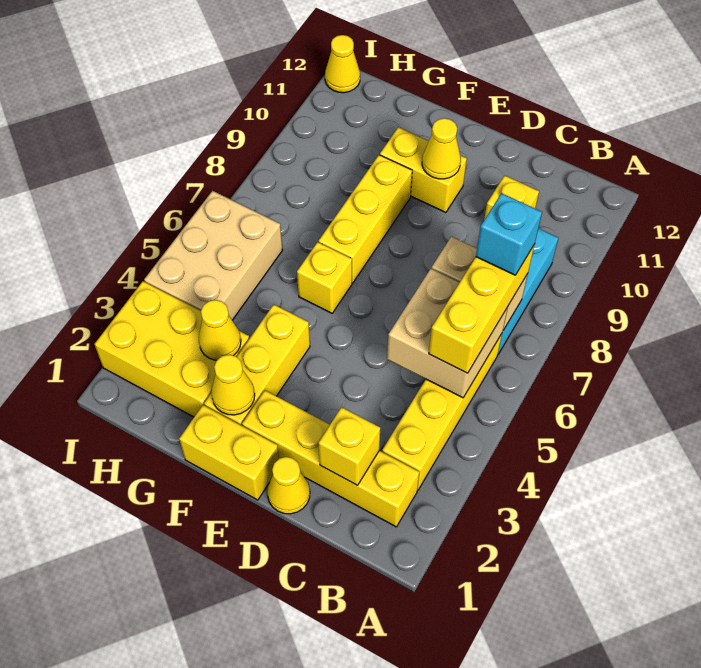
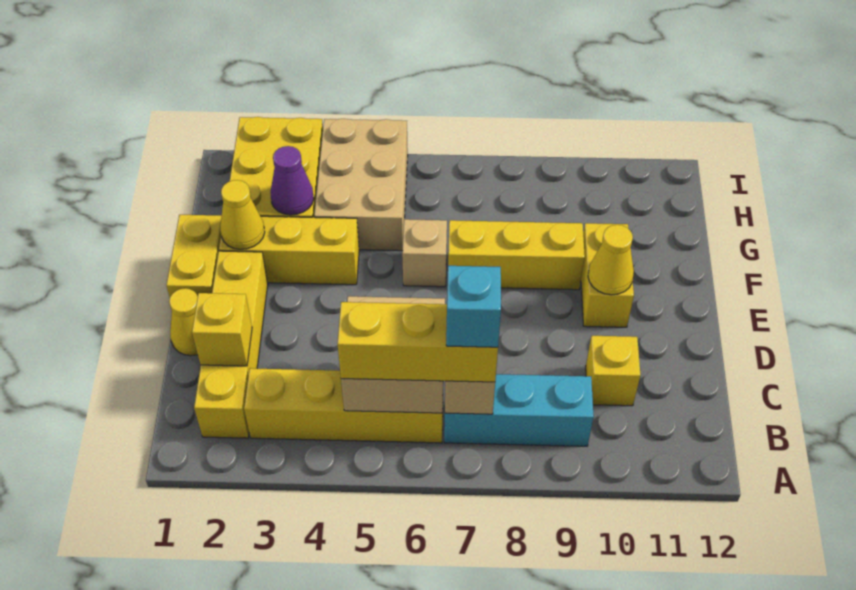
yellow brick F6 level 1 -> tan brick F6 level 1
yellow cone G3 level 2 -> purple cone G3 level 2
tan brick H4:I6 level 1 -> tan brick G4:I5 level 1
yellow cone I12 level 1 -> none

